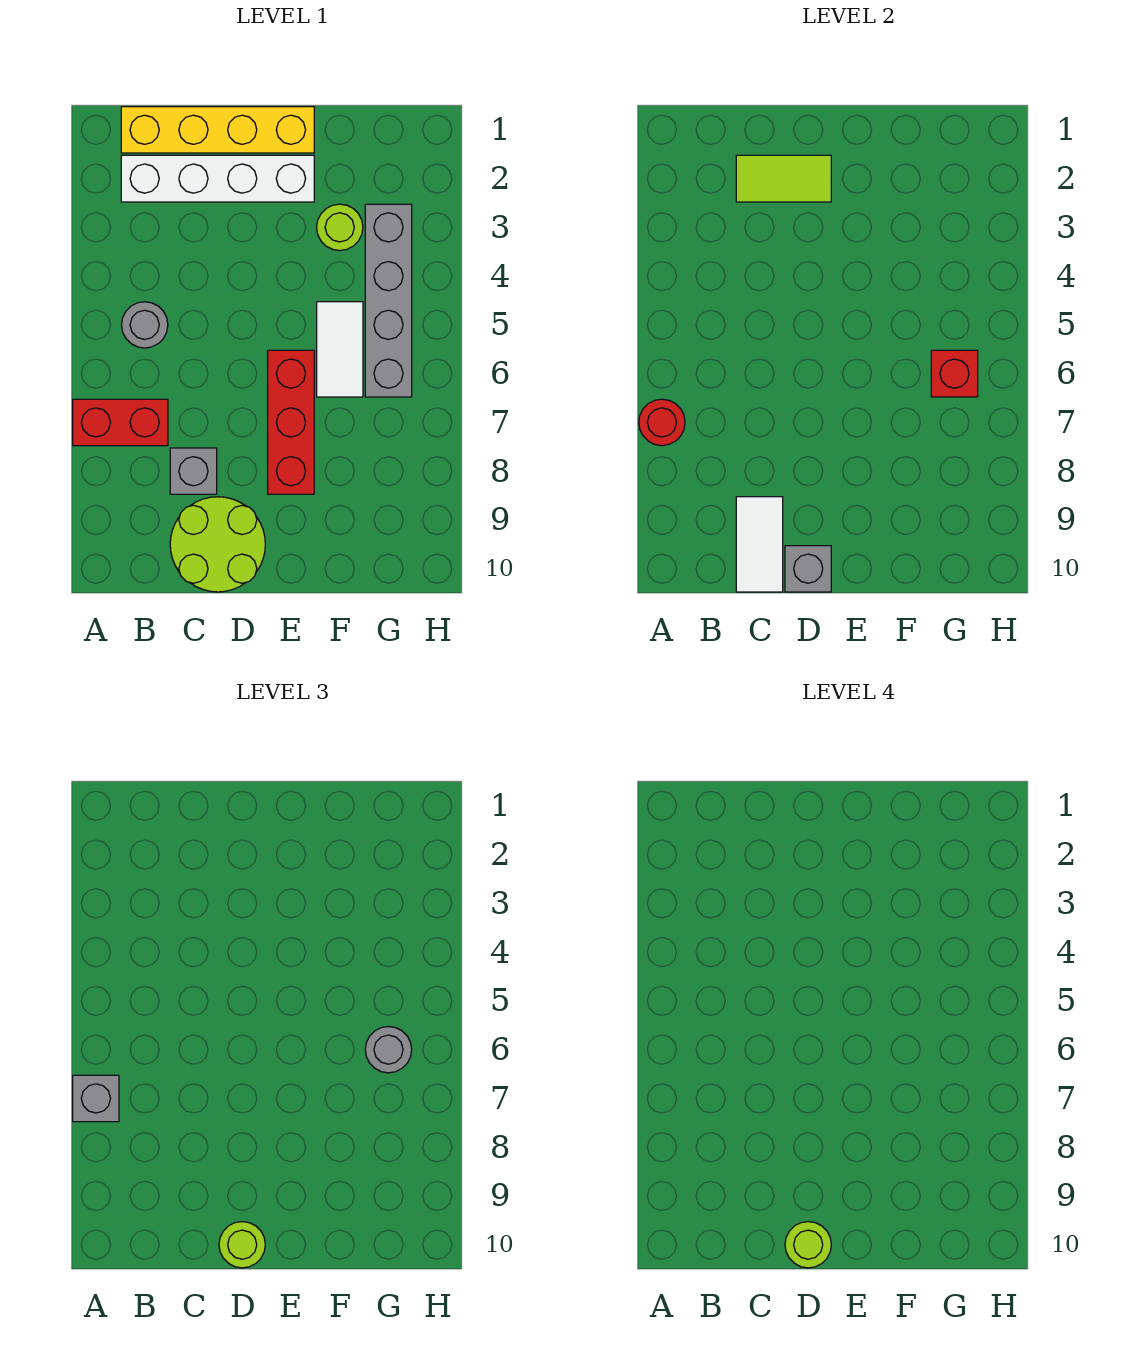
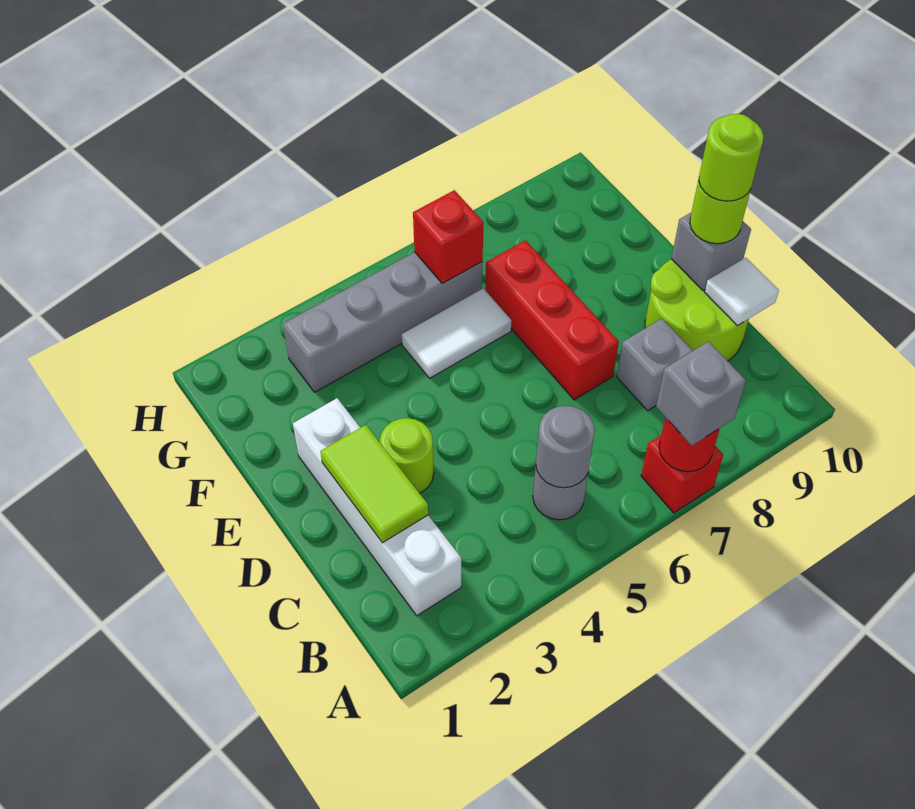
red brick A7:B7 level 1 -> red brick A7 level 1
yellow brick B1:E1 level 1 -> none
white tile C9:C10 level 2 -> white tile C10 level 2
red brick E6:E8 level 1 -> red brick D7:F7 level 1
lime round brick F3 level 1 -> lime round brick D3 level 1
grey round brick G6 level 3 -> grey round brick B5 level 2

